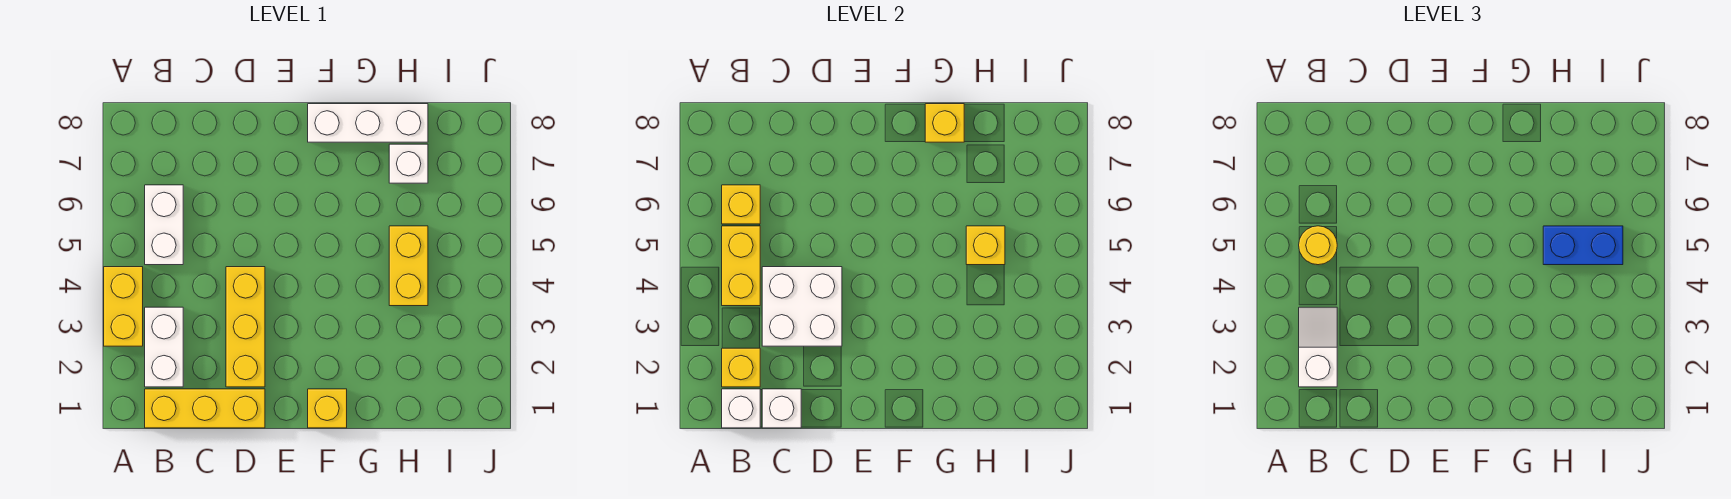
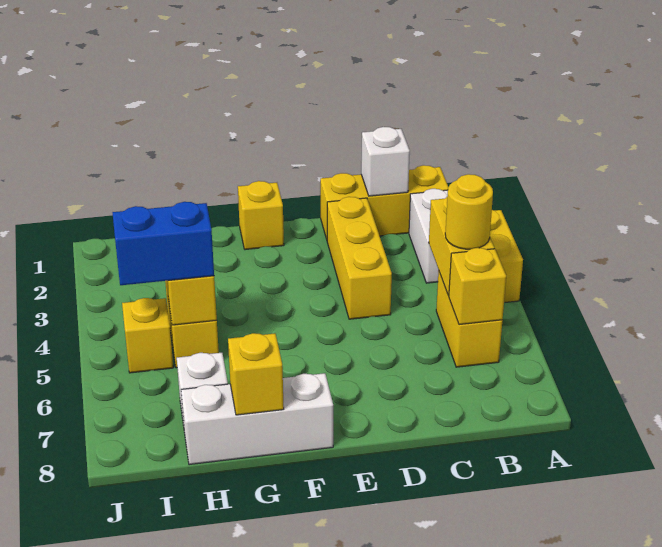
white brick B1 level 2 -> none
yellow brick B2 level 2 -> yellow brick I5 level 1
white slope B2:B3 level 3 top 2 -> none
white brick B5:B6 level 1 -> yellow brick B5:B6 level 1
white brick C3:D4 level 2 -> none

